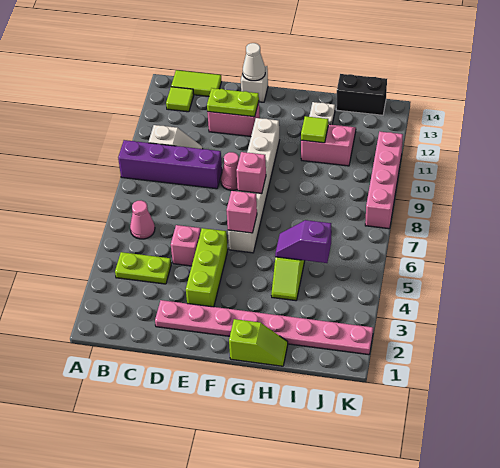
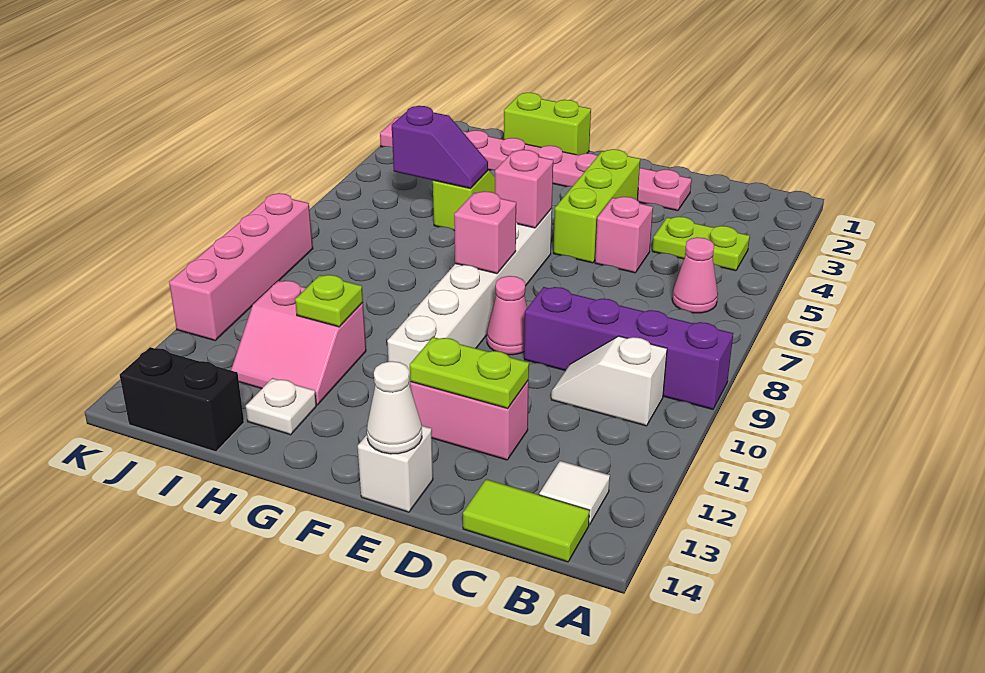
lime tile B13 level 1 -> white tile B13 level 1
lime slope G1:H1 level 1 top G -> lime brick G1:H1 level 1
lime tile H11 level 2 -> lime plate H11 level 2

